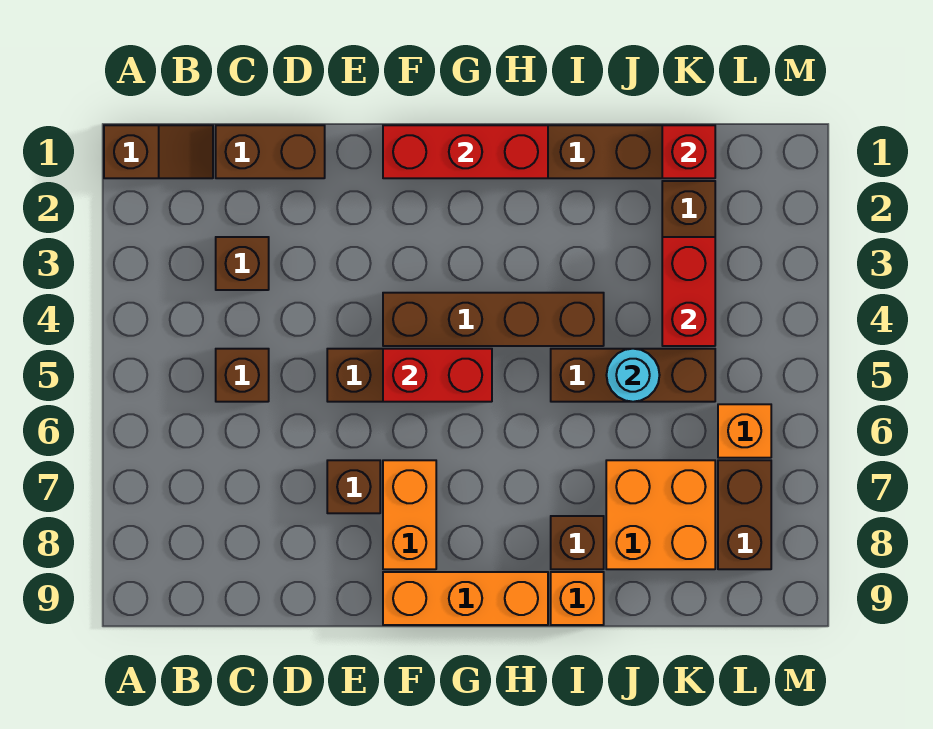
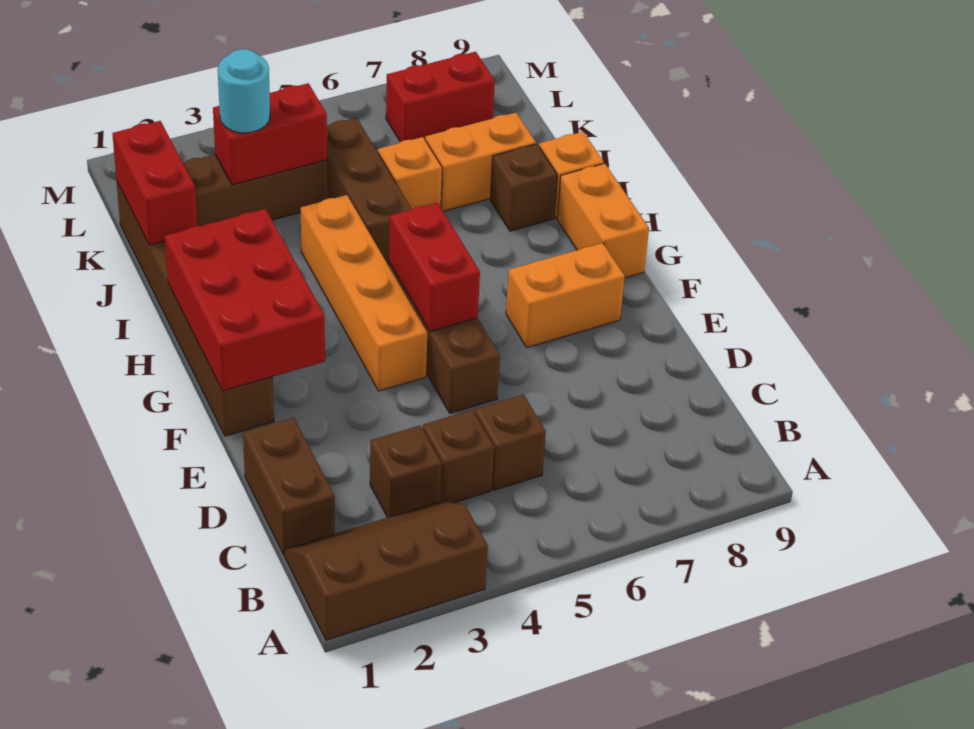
brown slope A1:B1 level 1 top A -> brown slope A1:B3 level 1 top A
brown brick E7 level 1 -> brown brick C4 level 1
red brick F1:H1 level 2 -> red brick F1:H2 level 2
brown brick F4:I4 level 1 -> orange brick F4:I4 level 1
orange brick F9:H9 level 1 -> orange brick G9:H9 level 1
cyan round brick J5 level 2 -> cyan round brick K3 level 3
orange brick J7:K8 level 1 -> orange brick J7:J8 level 1
red brick K1 level 2 -> red brick J1:K1 level 2
orange brick L6 level 1 -> orange brick J6 level 1
brown brick L7:L8 level 1 -> red brick L7:L8 level 1

